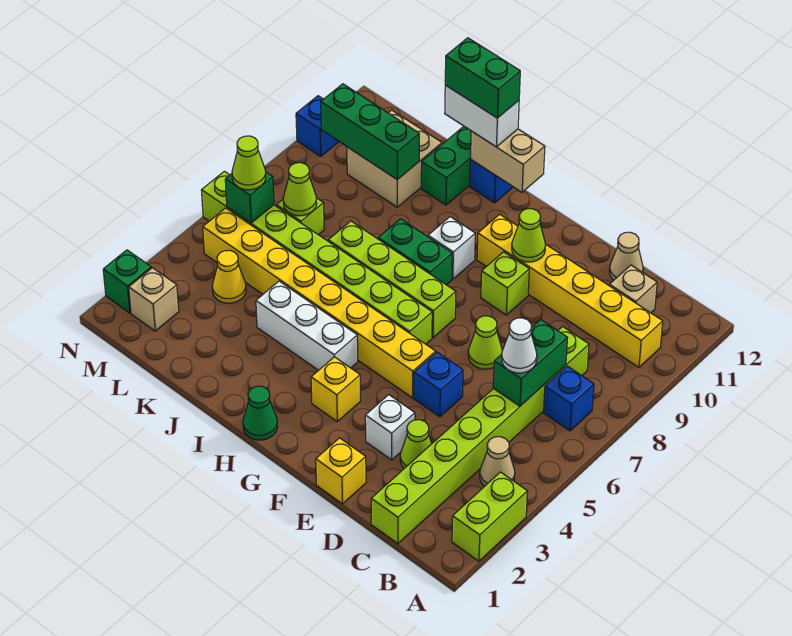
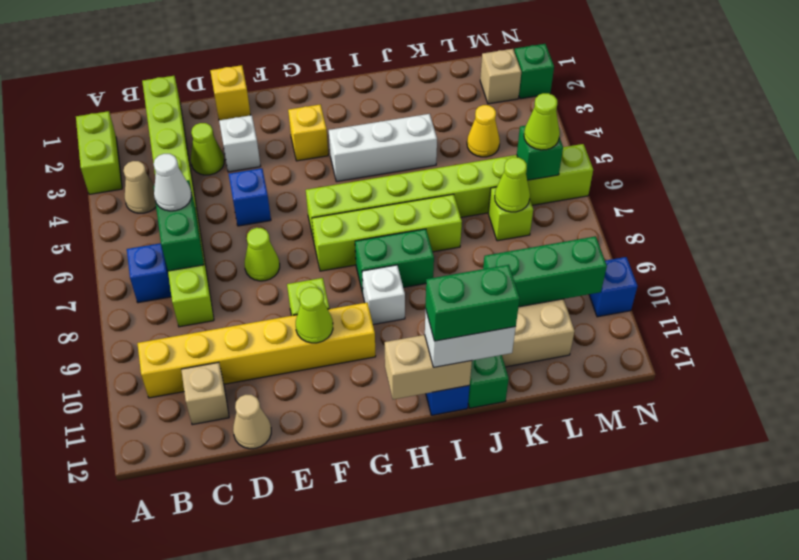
yellow brick F5:M5 level 1 -> none
green cone H1 level 1 -> none

